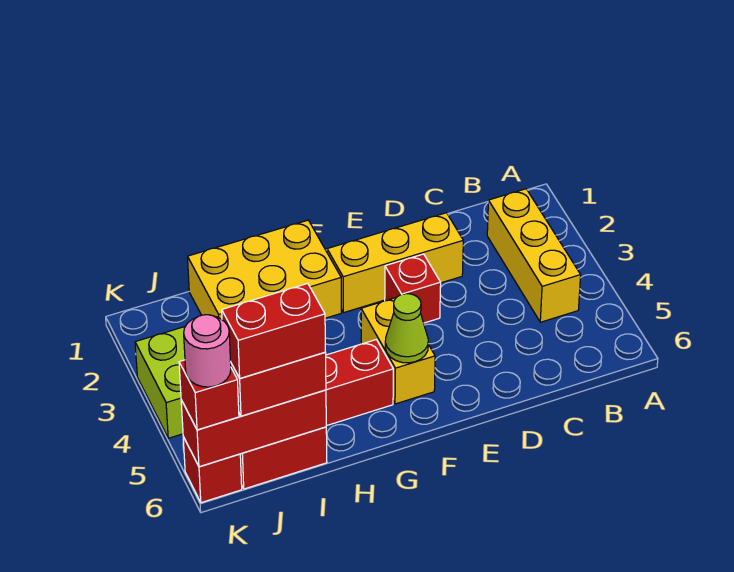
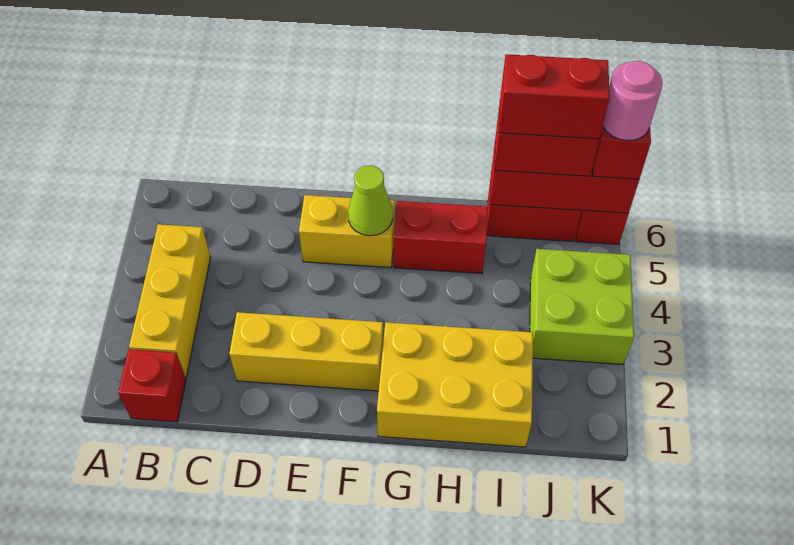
red brick E3 level 1 -> red brick B1 level 1
yellow brick F4:F5 level 1 -> yellow brick E5:F5 level 1

